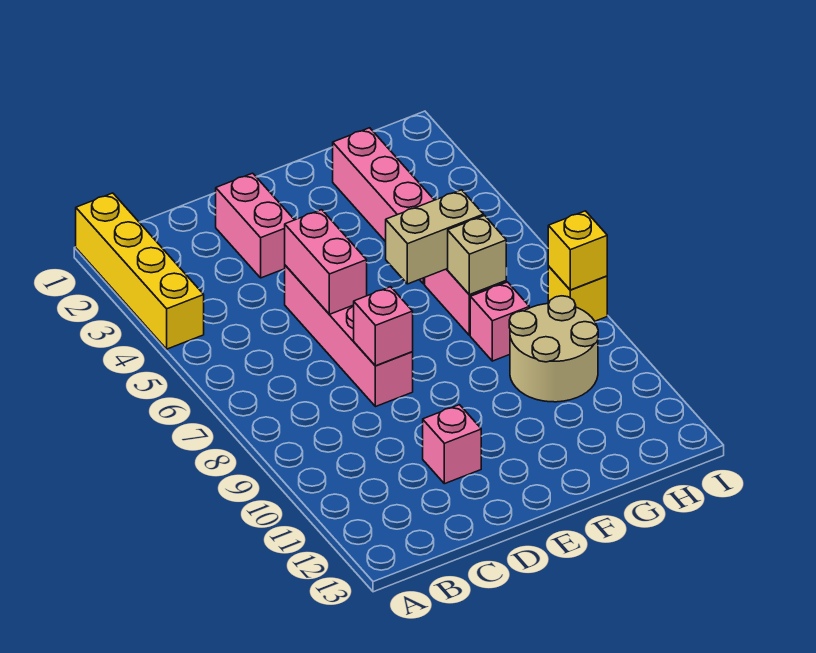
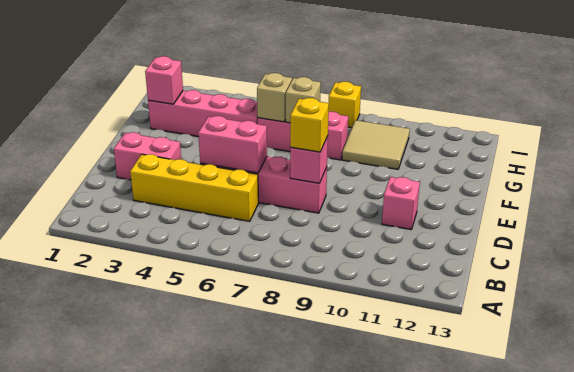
yellow brick A1:A4 level 1 -> yellow brick C3:C6 level 1
tan brick F6:G6 level 2 -> tan brick G6 level 2
none -> pink brick G2 level 2
tan round brick G9:H10 level 1 -> tan tile G9:H10 level 1
yellow brick I8 level 2 -> yellow brick D8 level 3

